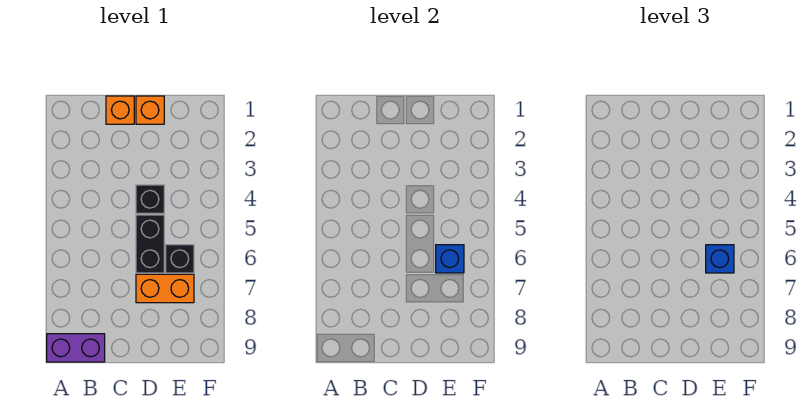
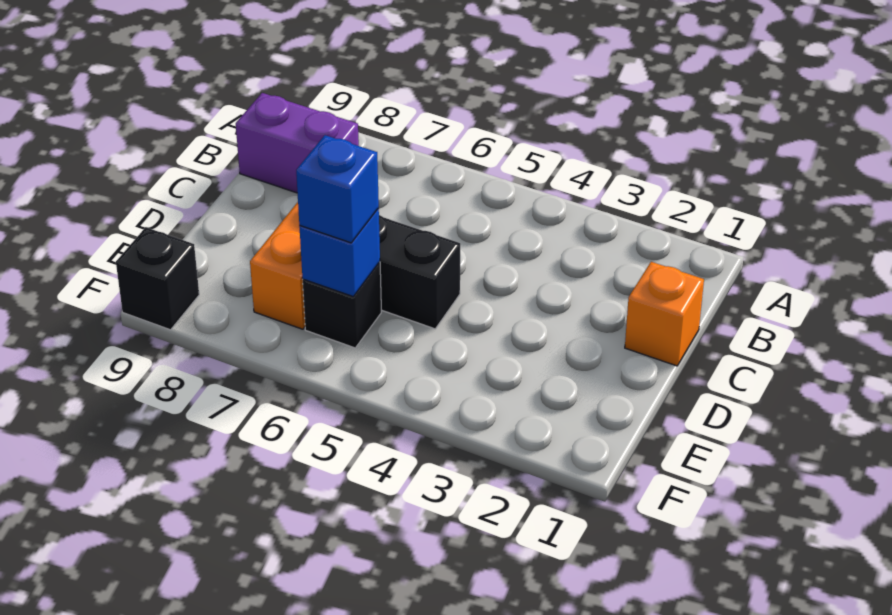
purple brick A9:B9 level 1 -> purple brick B8:B9 level 1
orange brick D1 level 1 -> none
black brick D4 level 1 -> black brick F9 level 1

